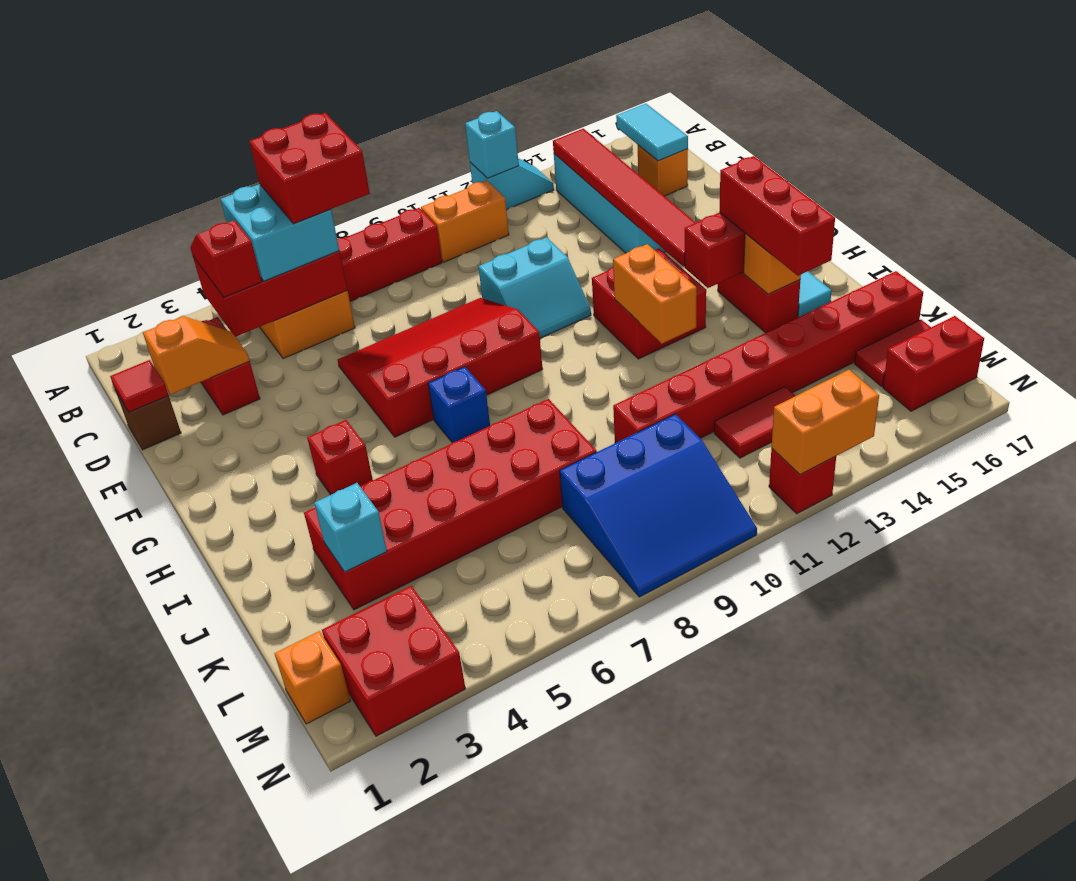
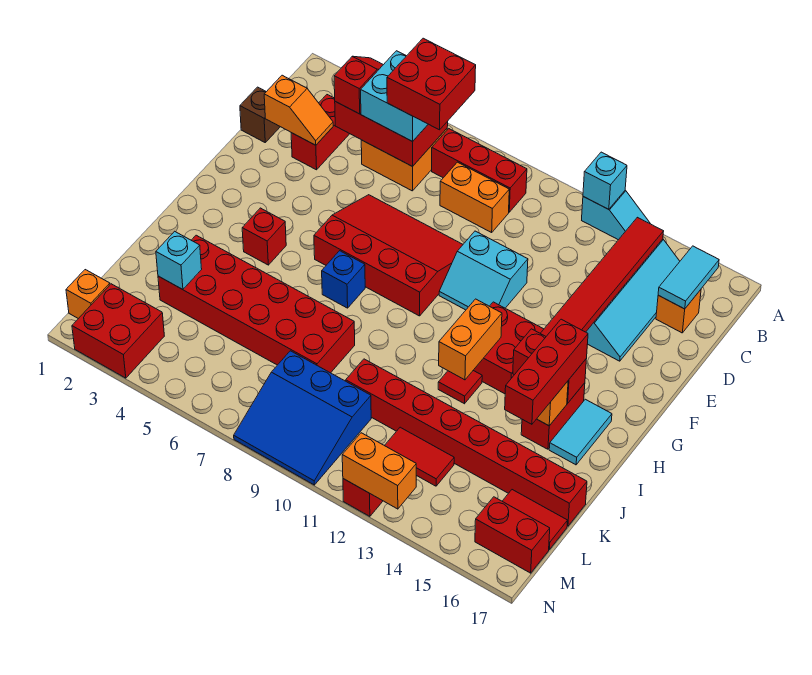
orange brick B10:B11 level 1 -> orange brick C8:C9 level 1
red tile D1 level 2 -> red tile I12 level 1

